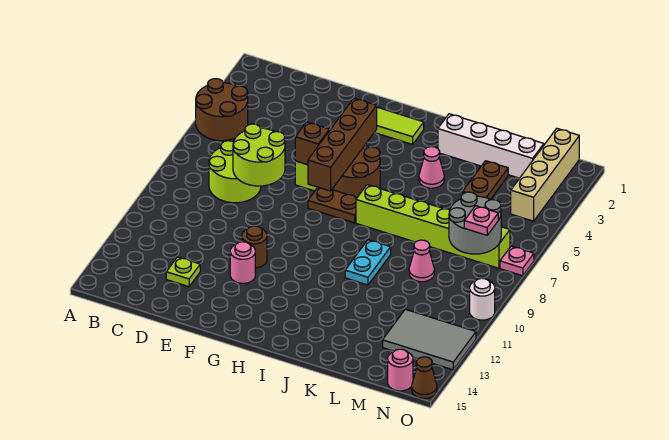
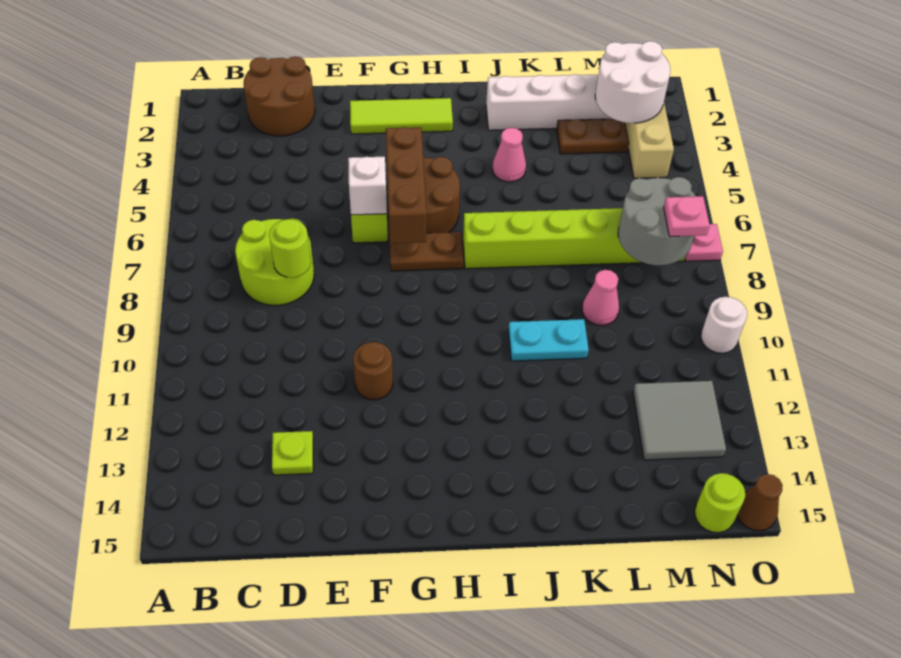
brown round brick A4:B5 level 1 -> brown round brick C1:D2 level 1
lime round brick D7:E8 level 2 -> lime round brick D8 level 2
brown brick F6 level 2 -> white brick F6 level 2
pink round brick F12 level 1 -> none
brown brick G4:G7 level 2 -> brown brick G5:G7 level 2
cyan plate J9:J10 level 1 -> cyan plate J10:K10 level 1
brown plate L3:L4 level 1 -> brown plate L3:M3 level 1
none -> white round brick M2:N3 level 2
grey tile M12:O13 level 1 -> grey tile M12:N13 level 1
pink round brick N15 level 1 -> lime round brick N15 level 1

